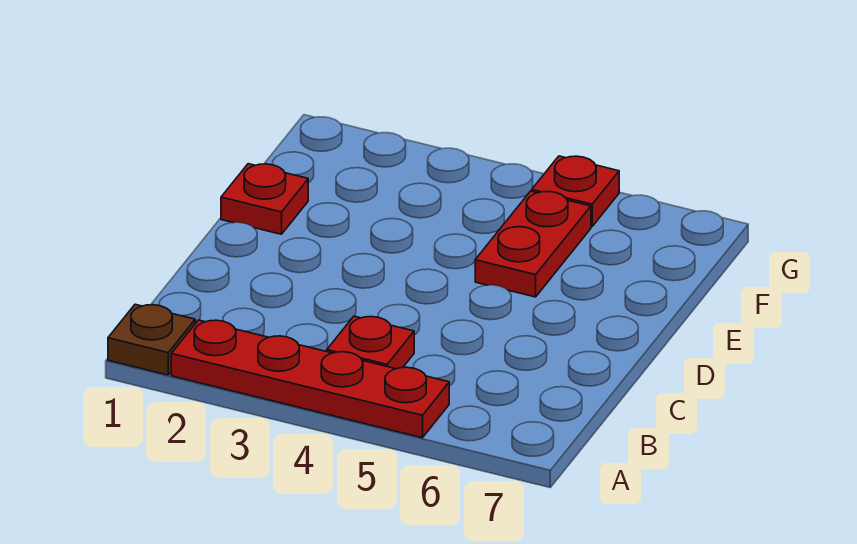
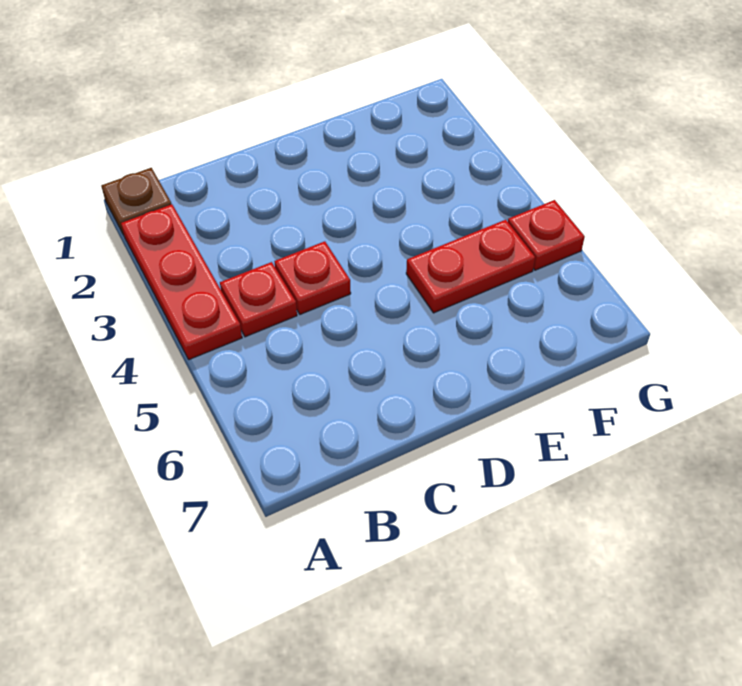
red plate A2:A5 level 1 -> red plate A2:A4 level 1
red plate E1 level 1 -> red plate C4 level 1

